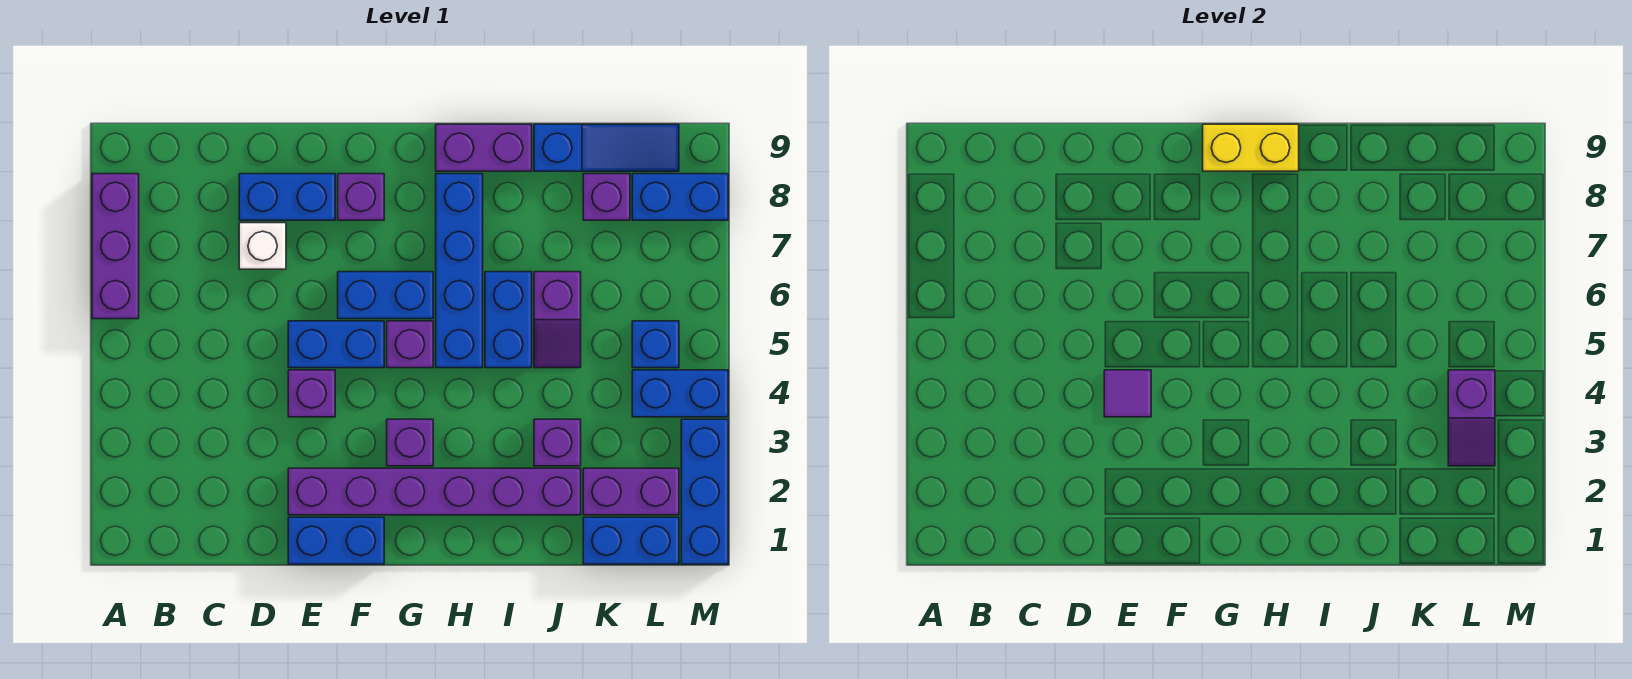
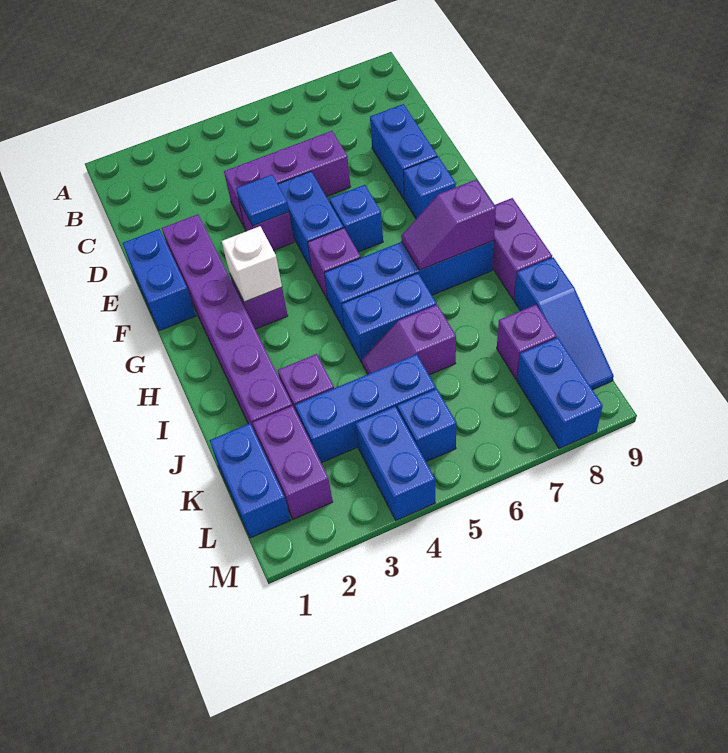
purple brick A6:A8 level 1 -> purple brick D4:D6 level 1
white brick D7 level 1 -> white brick G3 level 2
purple tile E4 level 2 -> blue tile E4 level 2
blue brick F6:G6 level 1 -> blue brick F6 level 1
purple brick F8 level 1 -> blue brick F8 level 1
yellow brick G9:H9 level 2 -> none
purple slope L3:L4 level 2 top 4 -> purple slope H7:H8 level 2 top 8
blue brick M1:M3 level 1 -> blue brick K3:K5 level 1

